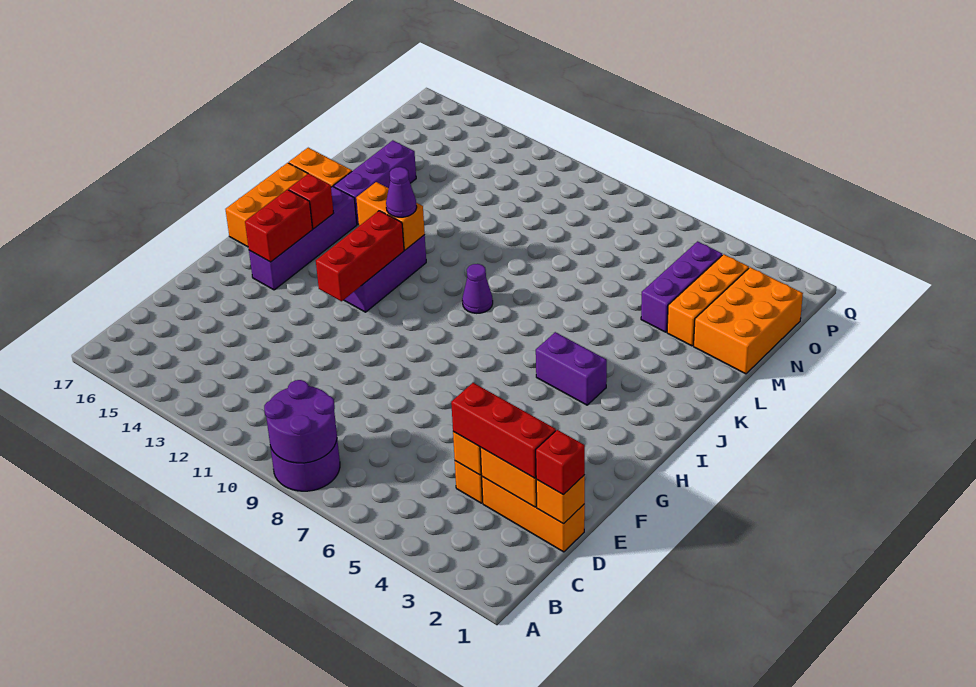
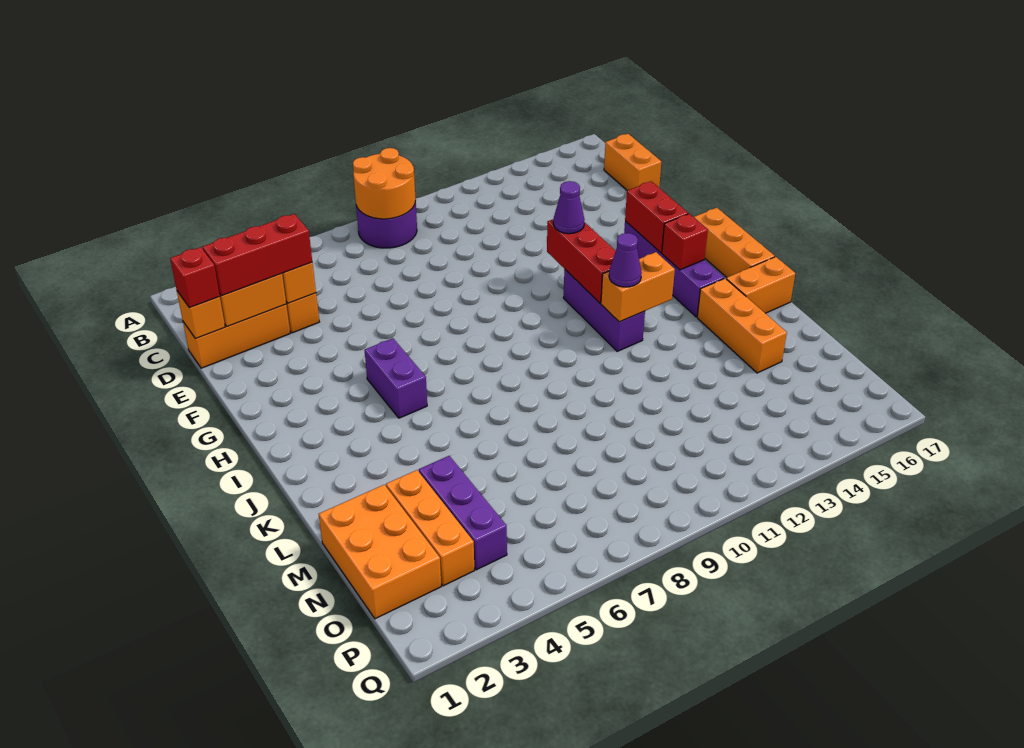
purple round brick A8:B9 level 2 -> orange round brick A8:B9 level 2
none -> orange brick C17:D17 level 1
purple brick I4:I5 level 1 -> purple brick H5:I5 level 1
purple cone J9 level 1 -> purple cone G12 level 3
purple brick K15:M15 level 1 -> orange brick K15:M15 level 1

